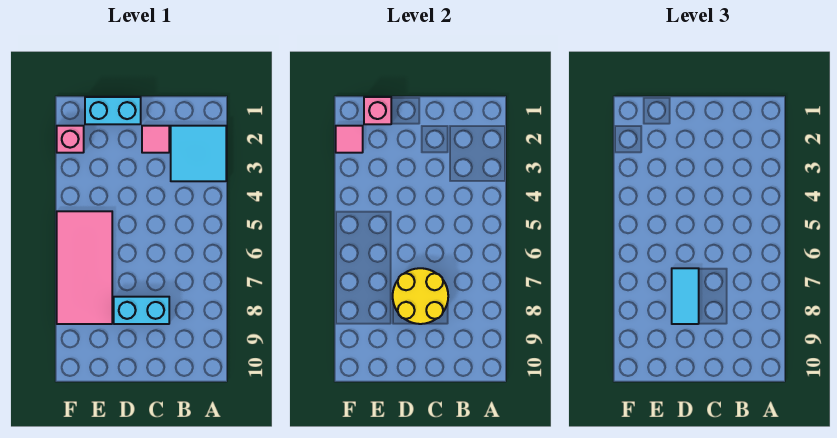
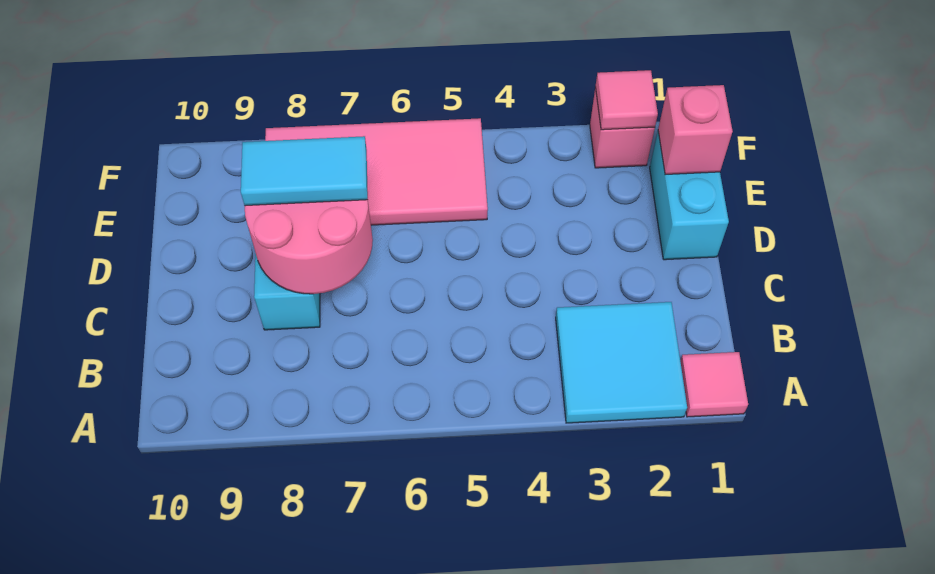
pink tile C2 level 1 -> pink tile A1 level 1
yellow round brick C7:D8 level 2 -> pink round brick C7:D8 level 2

